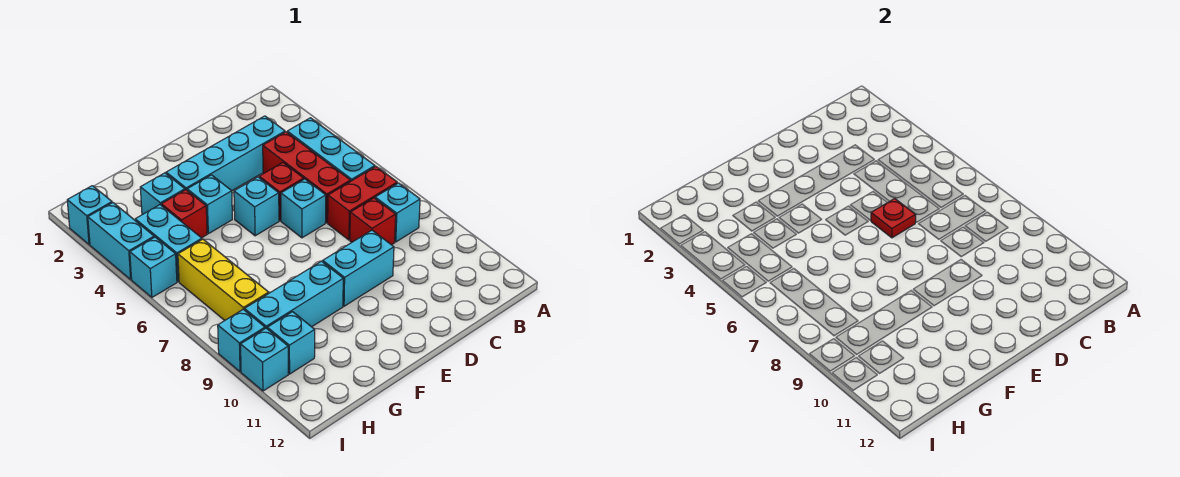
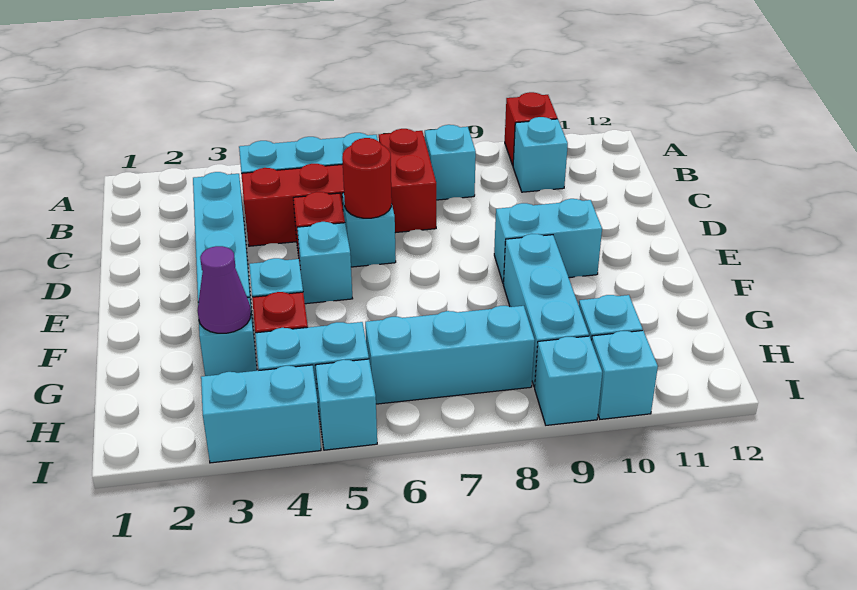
red brick C8 level 1 -> red brick A10 level 1
red plate D6 level 2 -> red round brick D6 level 2
cyan brick D9:E9 level 1 -> cyan brick E9:E10 level 1
none -> purple cone G3 level 2
yellow brick H6:H8 level 1 -> cyan brick H6:H8 level 1
cyan brick I2 level 1 -> cyan brick B10 level 1

